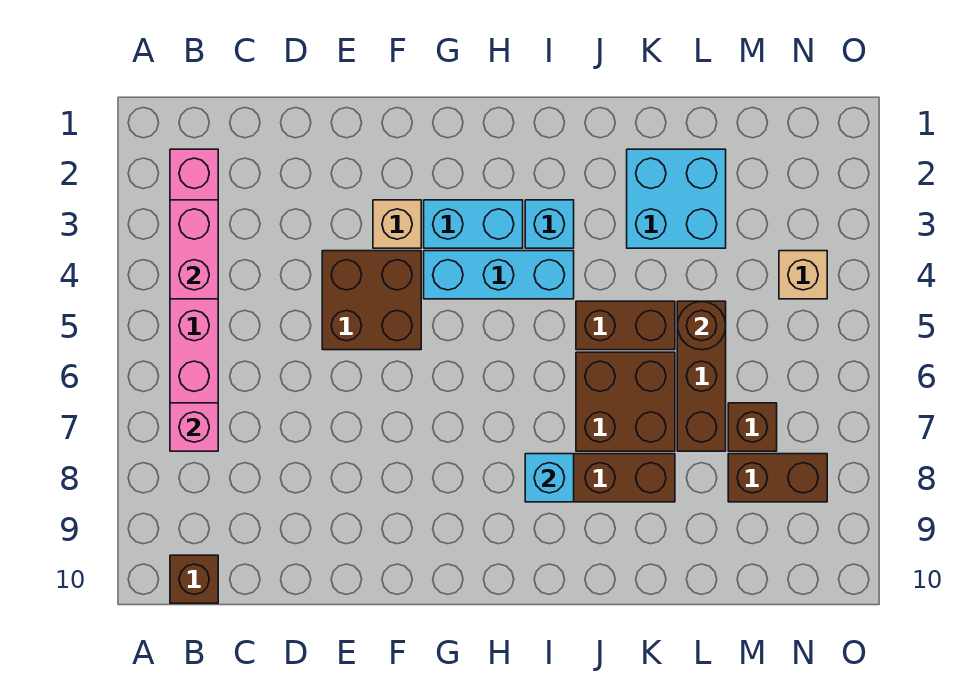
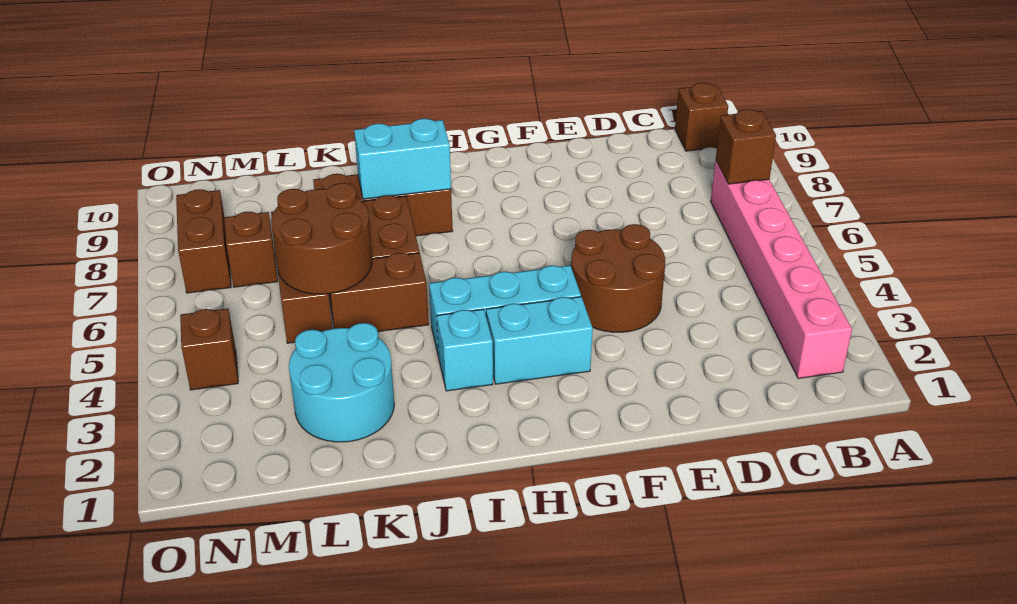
pink brick B3:B4 level 2 -> none
pink brick B7 level 2 -> brown brick B7 level 2
brown brick E4:F5 level 1 -> brown round brick E4:F5 level 1
tan brick F3 level 1 -> none
cyan brick I8 level 2 -> cyan brick I8:J8 level 2
cyan brick K2:L3 level 1 -> cyan round brick K2:L3 level 1
brown round brick L5 level 2 -> brown round brick K5:L6 level 2
brown brick M8:N8 level 1 -> brown brick N7:N8 level 1
tan brick N4 level 1 -> brown brick N4 level 1

